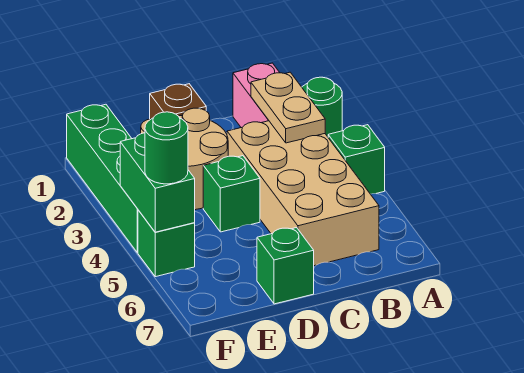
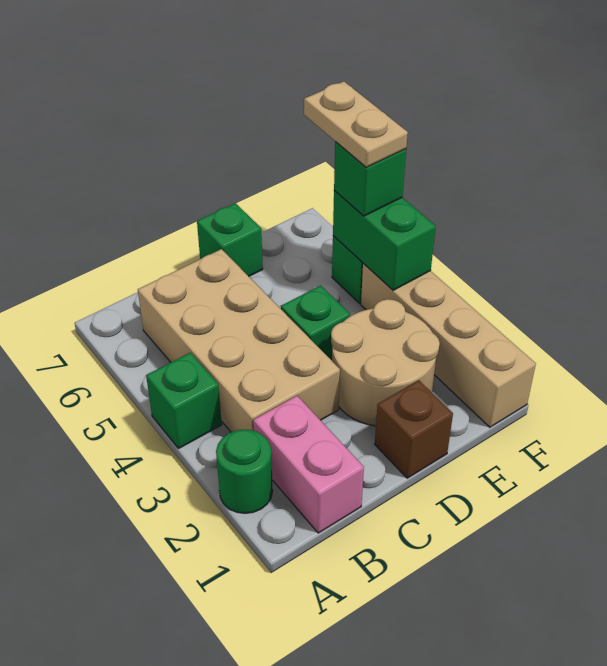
tan plate B2:B3 level 2 -> tan plate F5:F6 level 4
green brick F1:F4 level 1 -> tan brick F1:F4 level 1
green round brick F5 level 3 -> green brick F5 level 3

